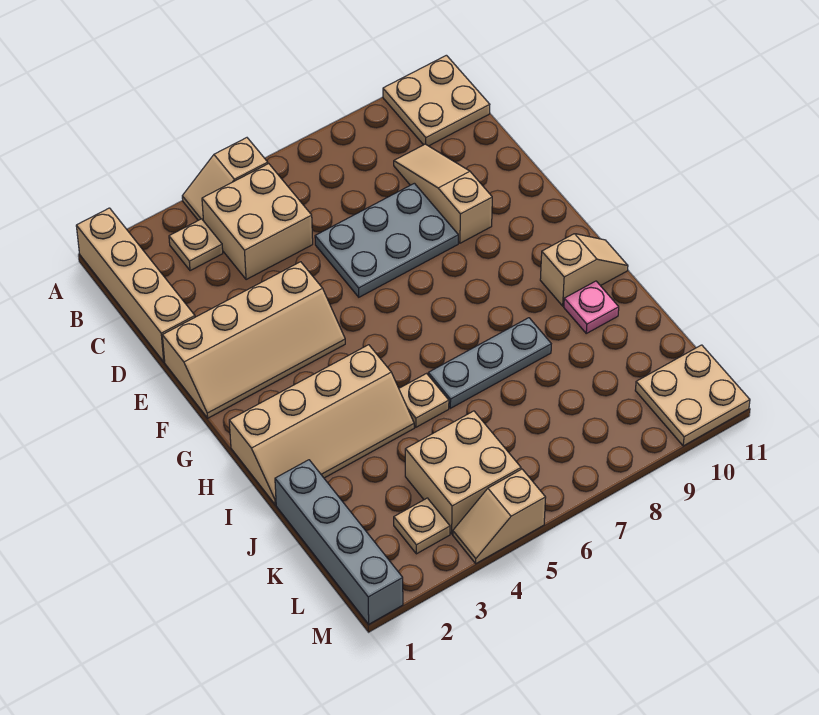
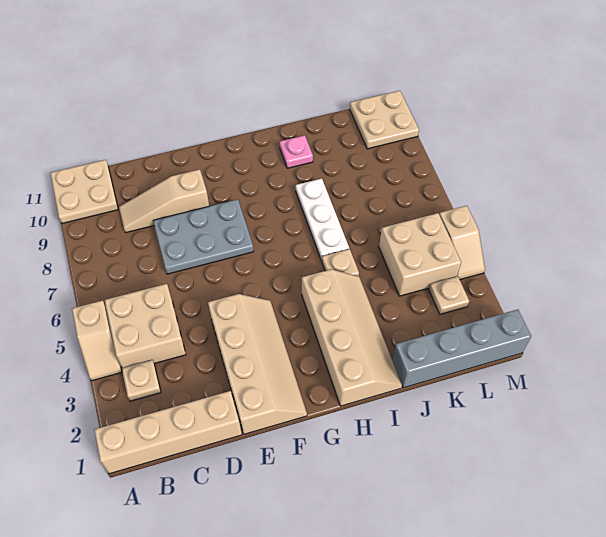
grey plate D6:E8 level 1 -> grey plate D7:F8 level 1
tan slope H10:H11 level 1 top 10 -> none
grey plate I6:I8 level 1 -> white plate I6:I8 level 1

